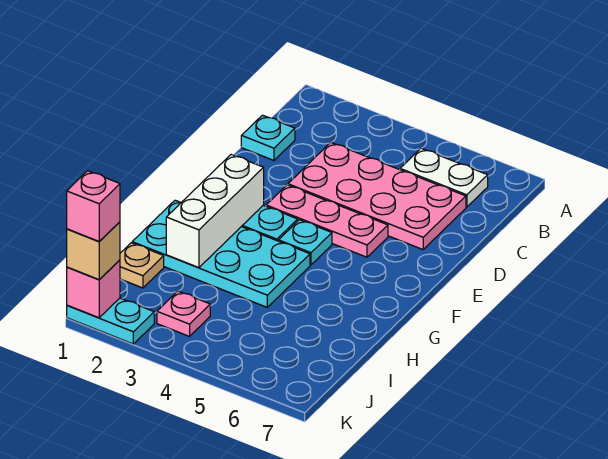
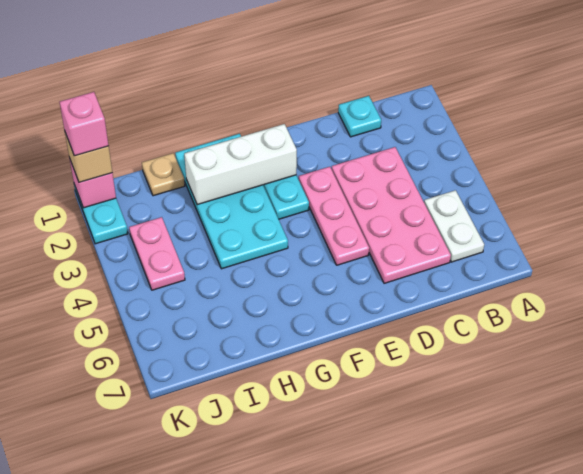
cyan plate F4 level 1 -> none
pink plate J3 level 1 -> pink plate J3:J4 level 1

